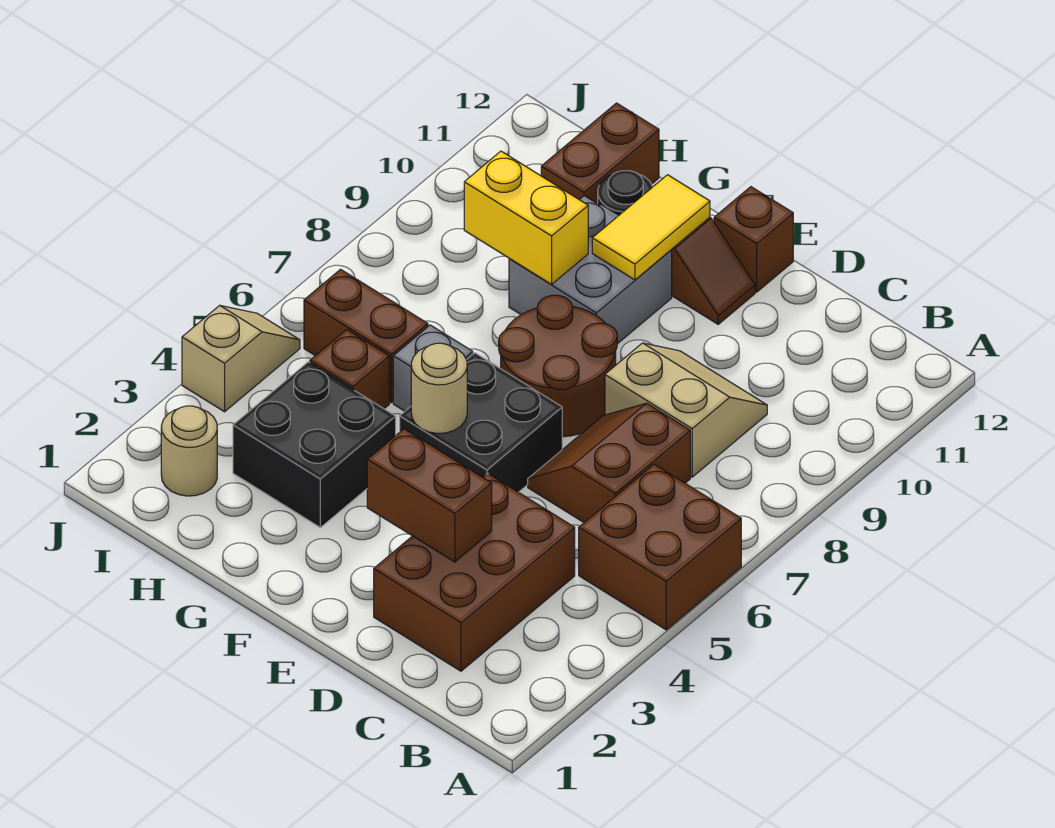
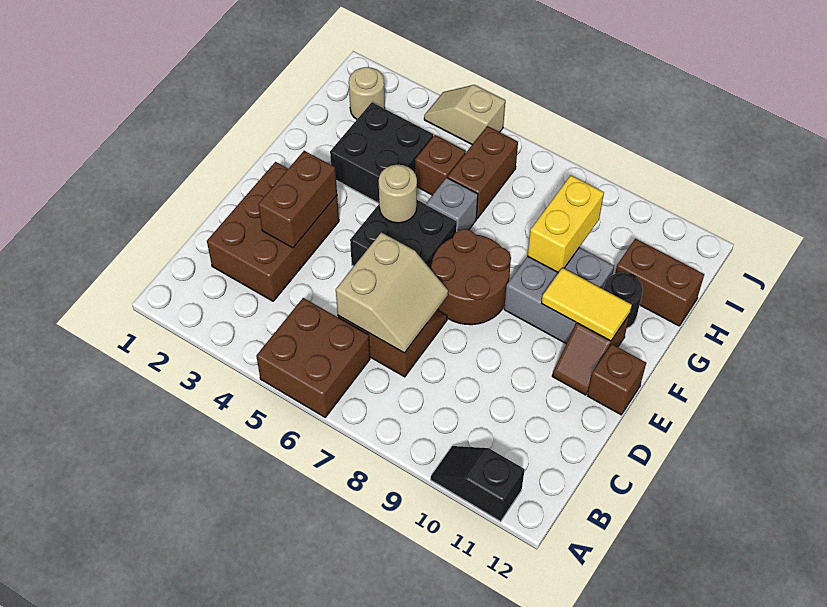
none -> black slope A10:A11 level 1 top 11
brown brick C2:D4 level 1 -> brown brick C2:E3 level 1
tan slope C8:D9 level 1 top 8 -> tan slope C6:D7 level 2 top 6
tan slope J4:J5 level 1 top 4 -> tan slope J4:J5 level 1 top 5

